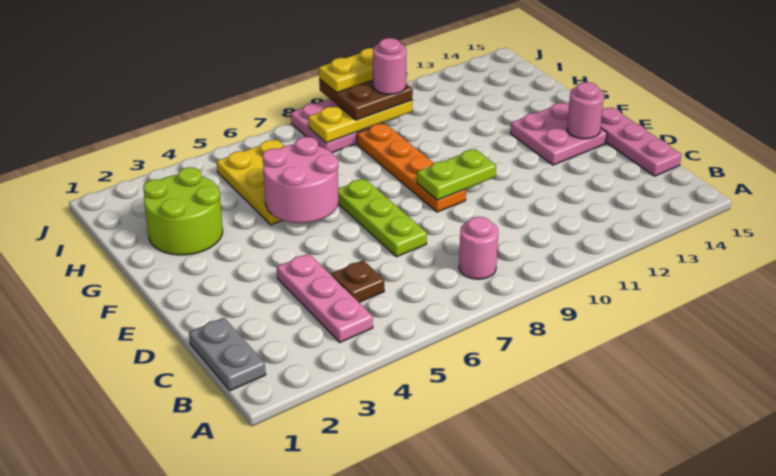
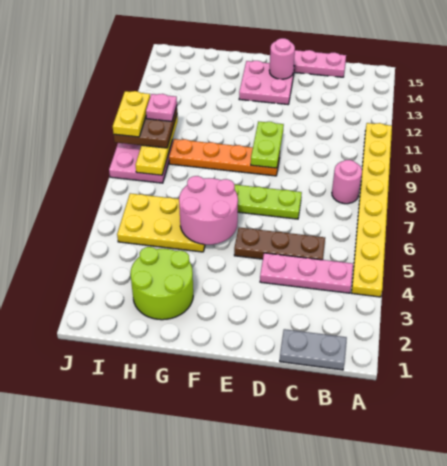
none -> yellow plate A4:A11 level 1
brown plate C5 level 1 -> brown plate C5:E5 level 1
pink round brick I10 level 4 -> pink plate I10 level 4

